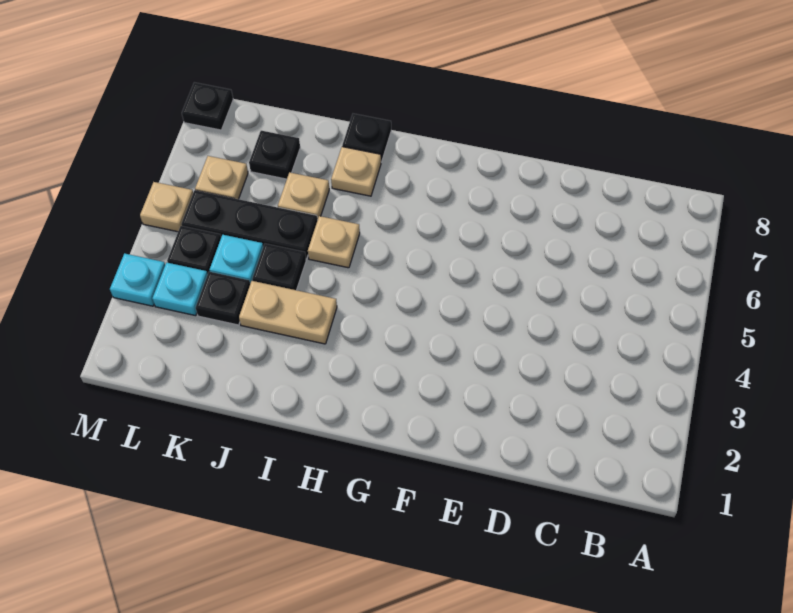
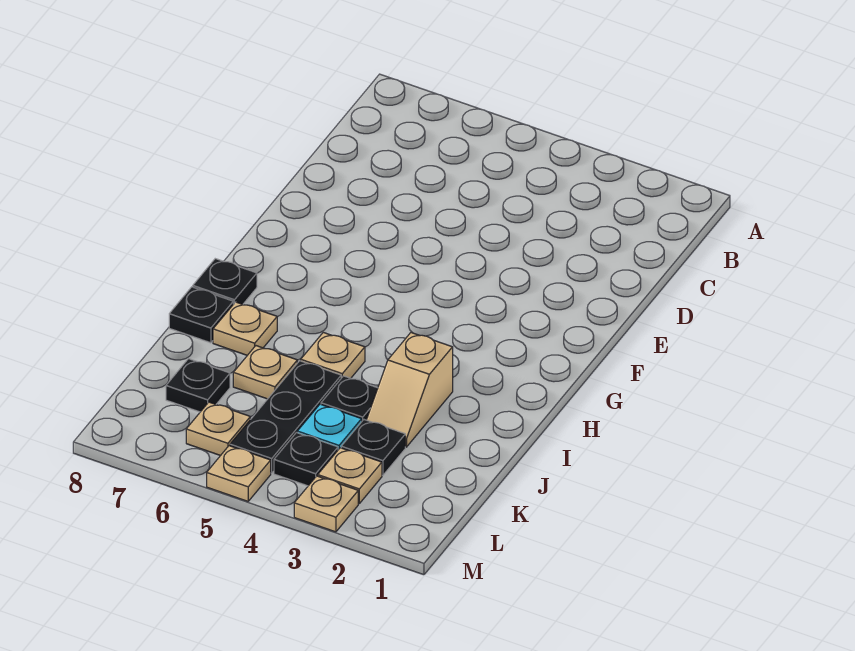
tan plate I3:J3 level 1 -> tan slope I3:J3 level 1 top I
cyan plate L3 level 1 -> tan plate L3 level 1
cyan plate M3 level 1 -> tan plate M3 level 1
black plate M8 level 1 -> black plate H8 level 1

